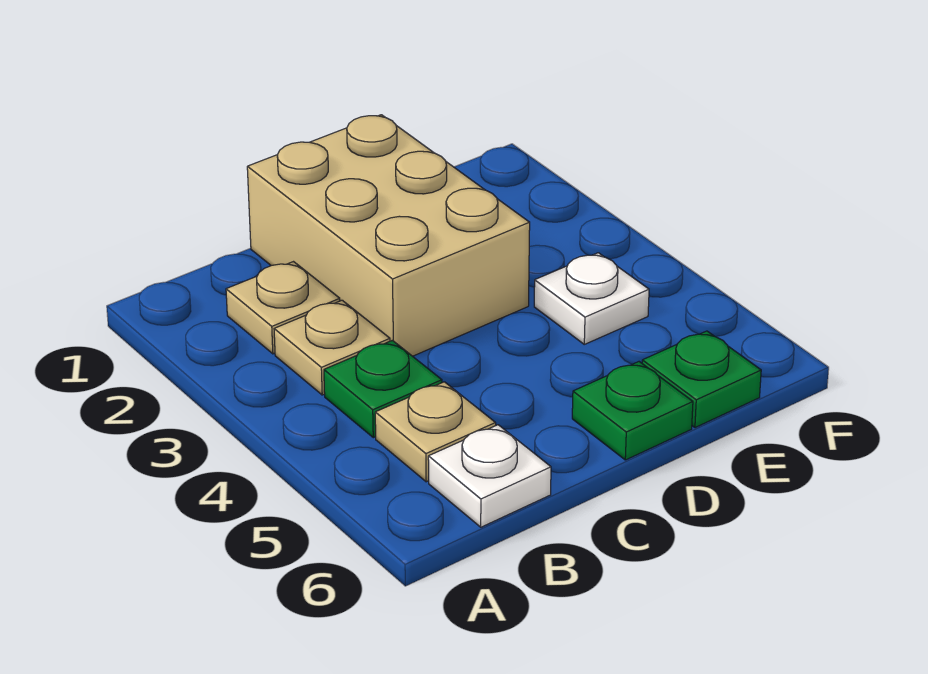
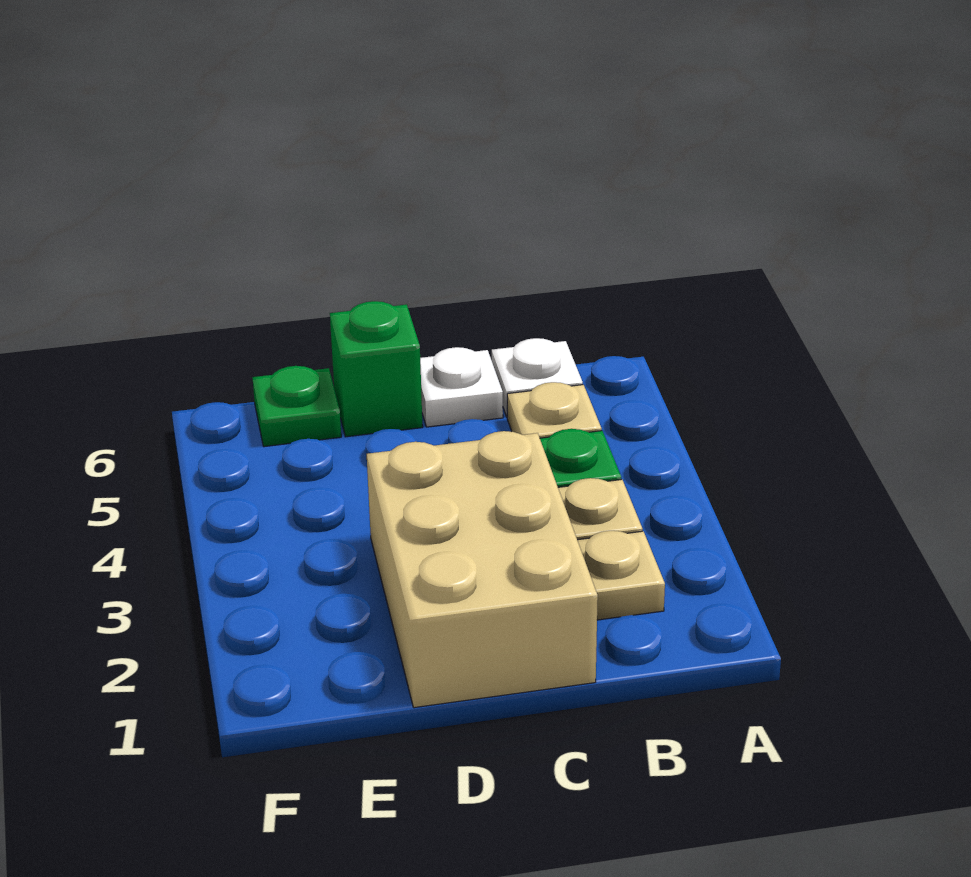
green plate D6 level 1 -> green brick D6 level 1
white plate E4 level 1 -> white plate C6 level 1

